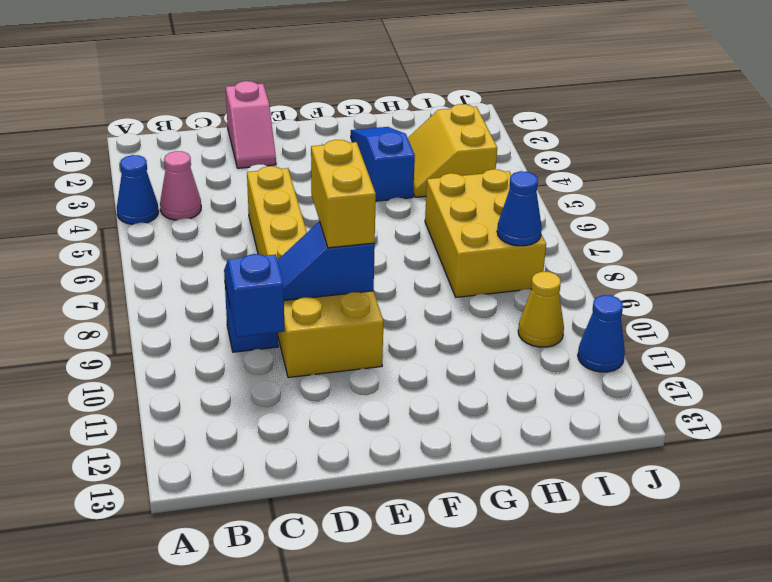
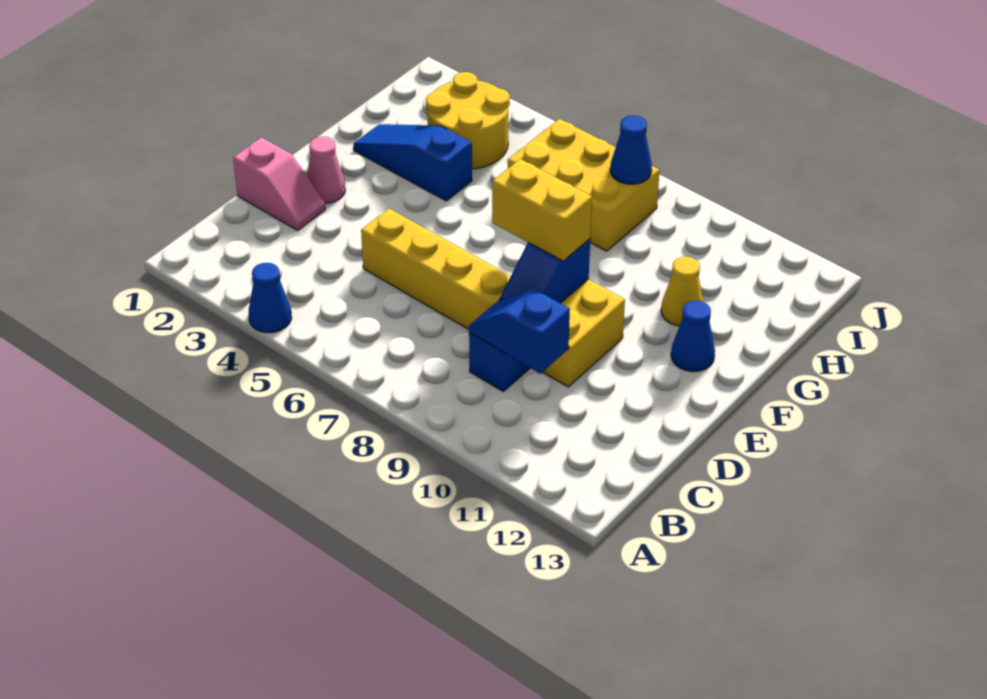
pink cone B4 level 1 -> pink cone E2 level 1
yellow slope H3:I4 level 1 top I -> yellow round brick H3:I4 level 1
yellow cone I10 level 1 -> yellow cone G11 level 1
blue cone J11 level 1 -> blue cone F12 level 1

